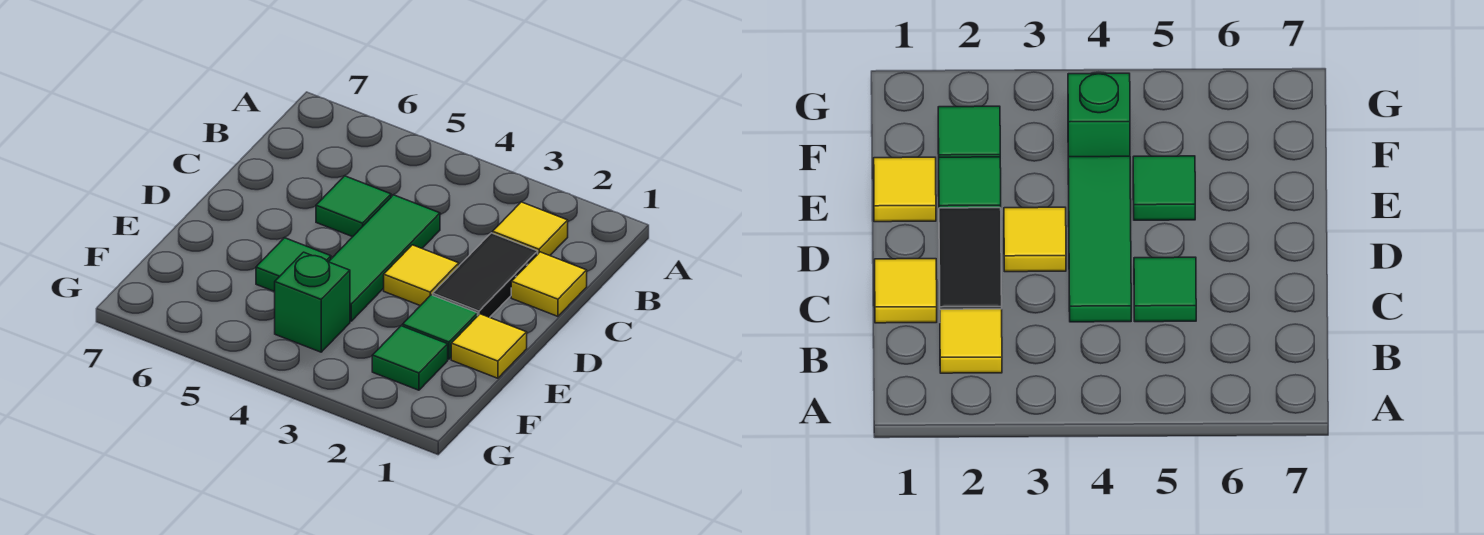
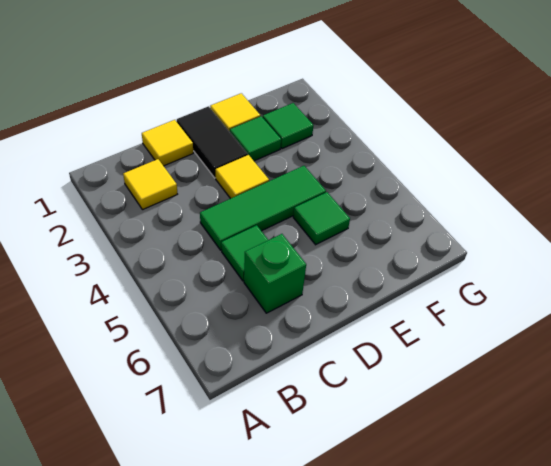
black tile C2:D2 level 1 -> black tile D1:D2 level 1
green brick F4 level 1 -> green brick C6 level 1

